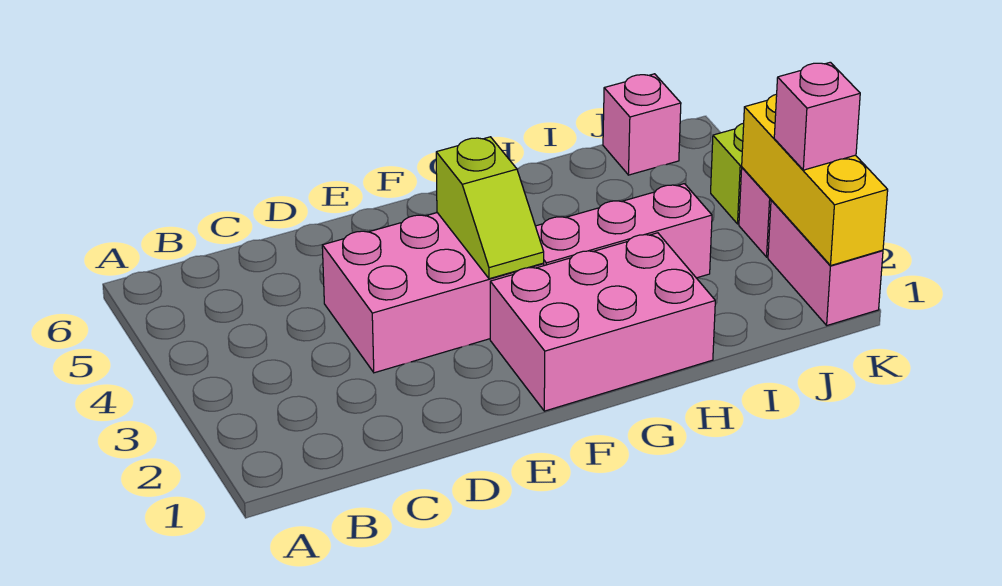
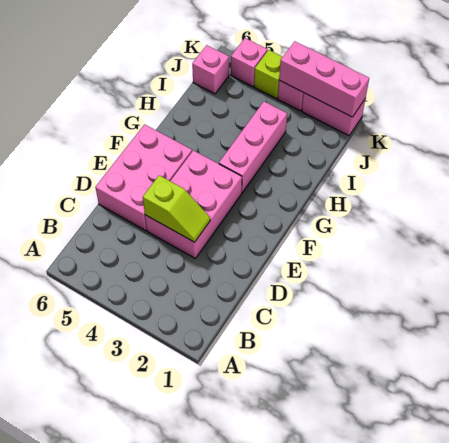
pink brick F1:H2 level 1 -> pink brick D5:F6 level 1
lime slope F3:F4 level 2 top 4 -> lime slope D3:D4 level 2 top 4
yellow brick K1:K3 level 2 -> pink brick K1:K3 level 2
pink brick K2 level 3 -> pink brick K5 level 1

